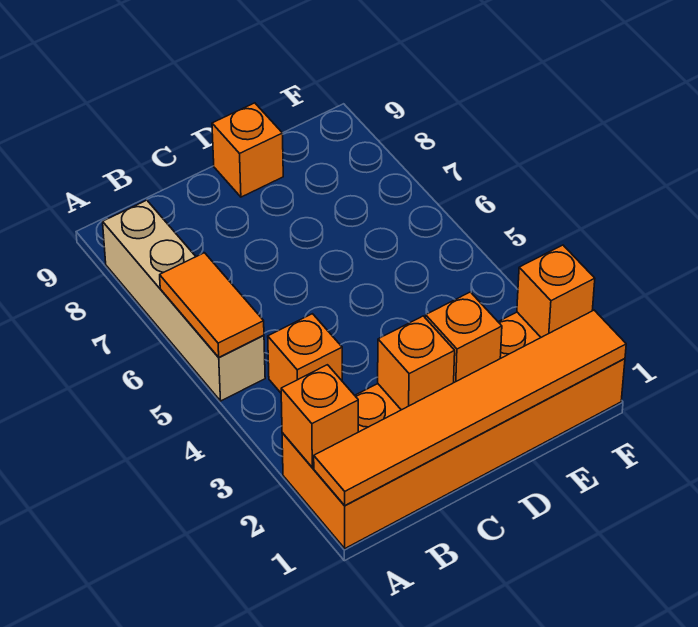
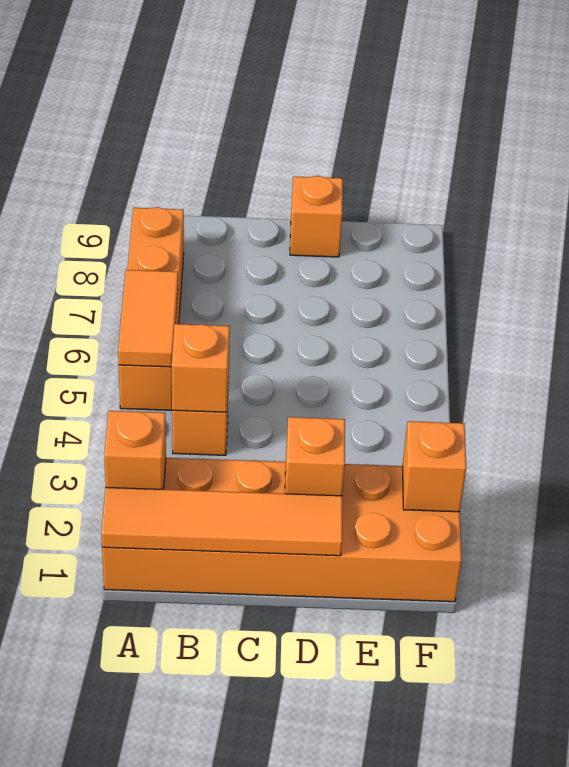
orange tile A1:F1 level 2 -> orange tile A1:D1 level 2
tan brick A5:A8 level 1 -> orange brick A5:A8 level 1
orange brick C2 level 2 -> orange brick B4 level 2

